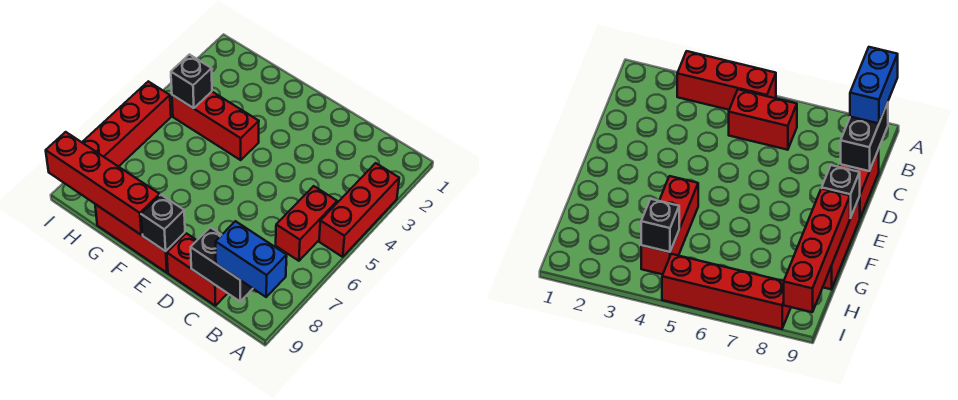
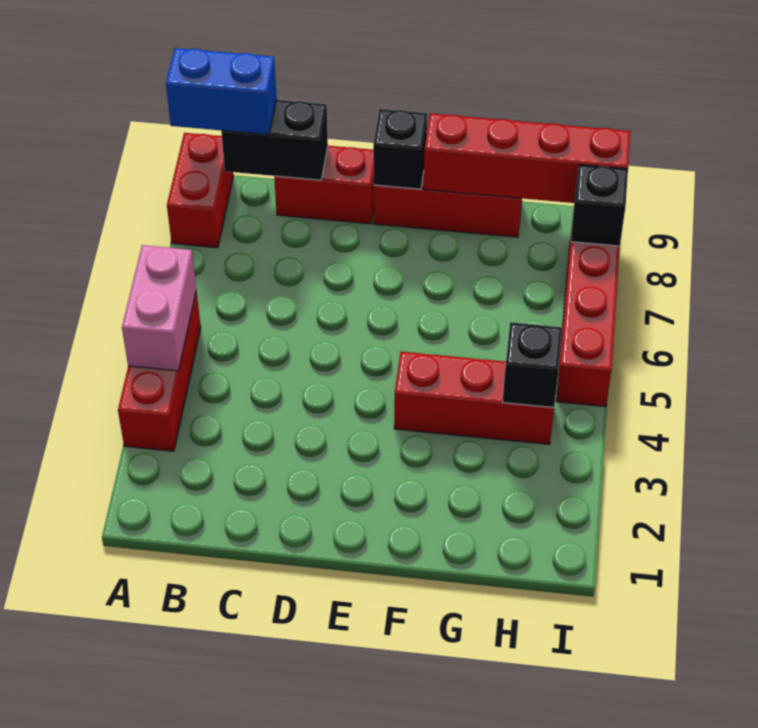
none -> pink brick A4:A5 level 2
red brick B5:B6 level 1 -> red brick A8:A9 level 1
none -> black brick I8 level 2

